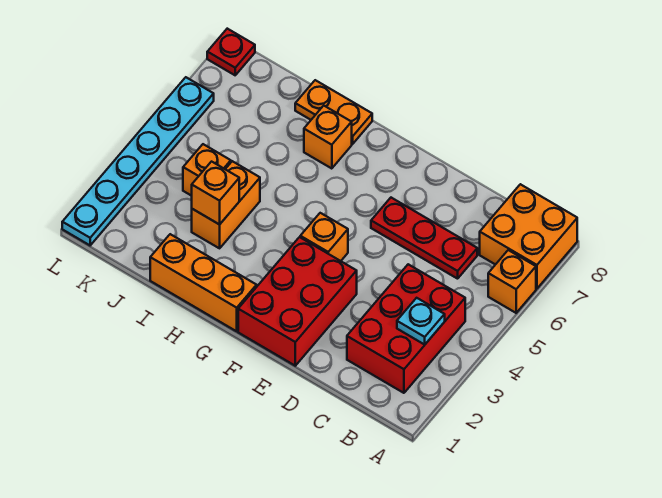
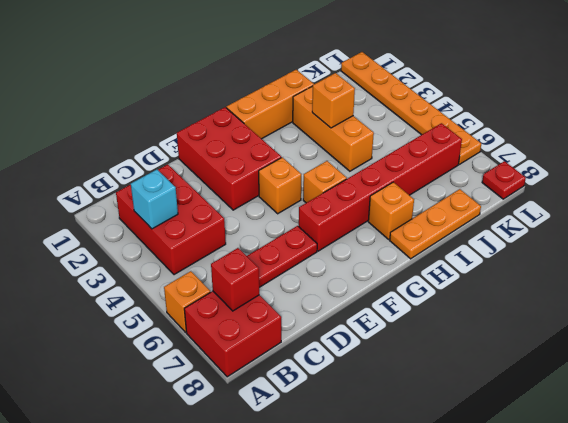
orange brick A7:B8 level 1 -> red brick A7:B8 level 1
cyan plate B3 level 2 -> cyan brick B3 level 2
none -> red brick B7 level 2
none -> red brick F6:K6 level 1
orange plate H8:I8 level 1 -> orange plate H8:J8 level 1
orange brick I3:I4 level 1 -> orange brick I2:I4 level 1
orange brick J4 level 1 -> orange brick G5 level 1
cyan plate L1:L6 level 1 -> orange plate L1:L6 level 1

